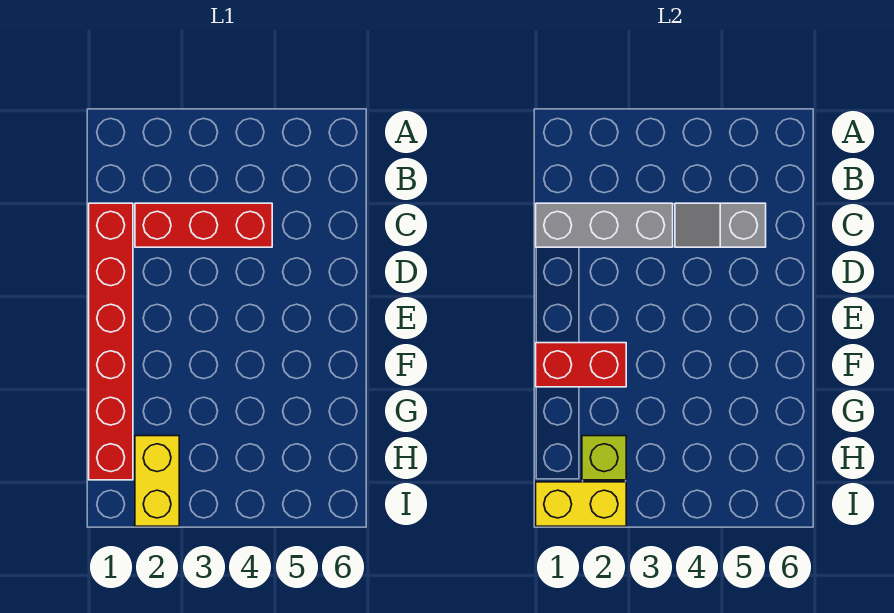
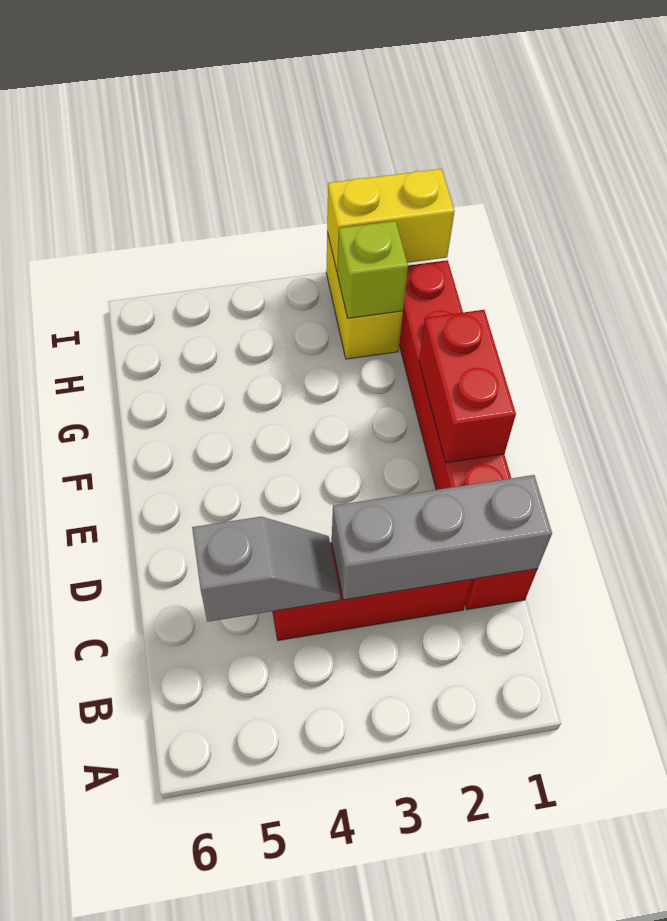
red brick F1:F2 level 2 -> red brick E1:F1 level 2

